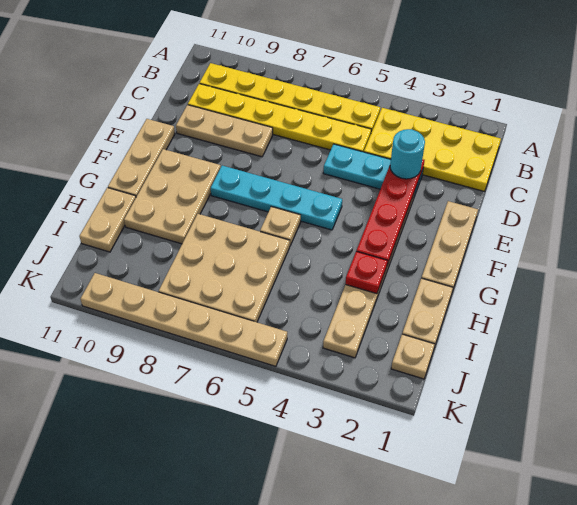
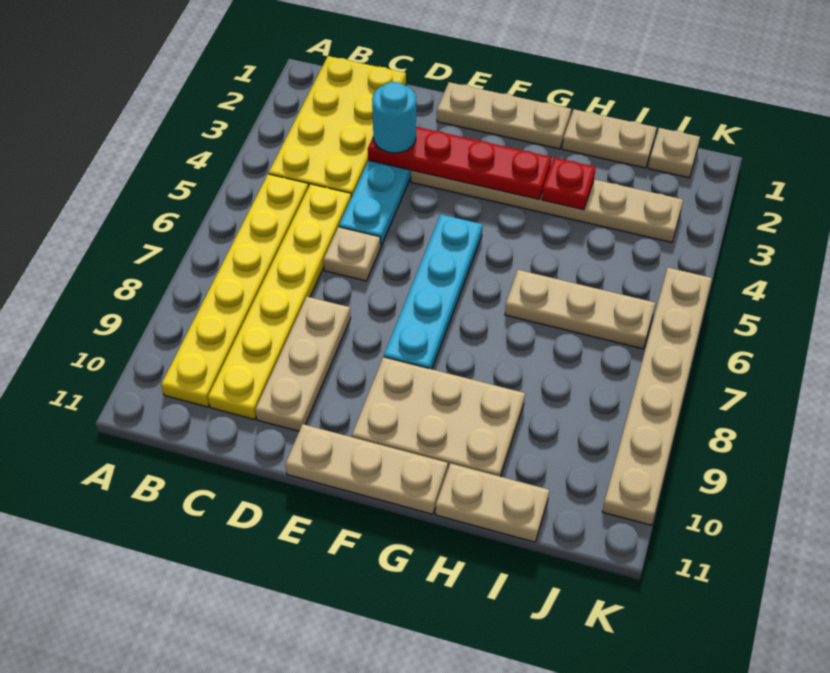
tan plate G6 level 1 -> tan plate D6 level 1
tan plate H6:J8 level 1 -> tan plate H6:J6 level 1

